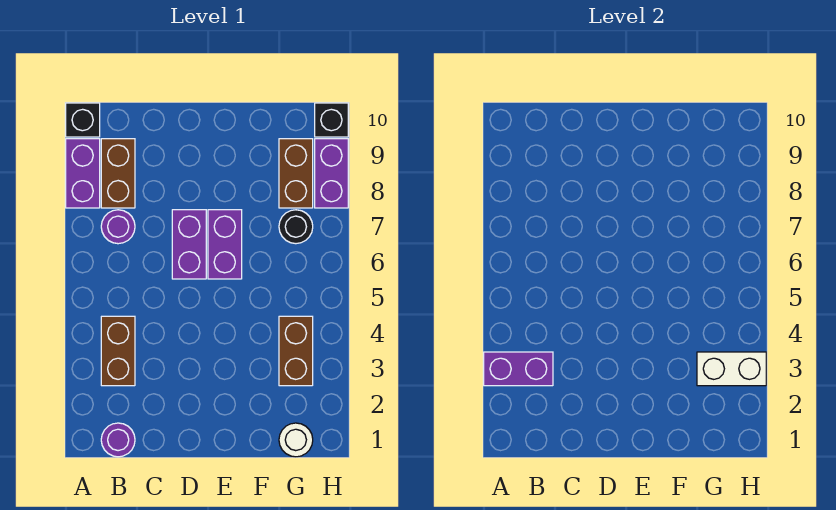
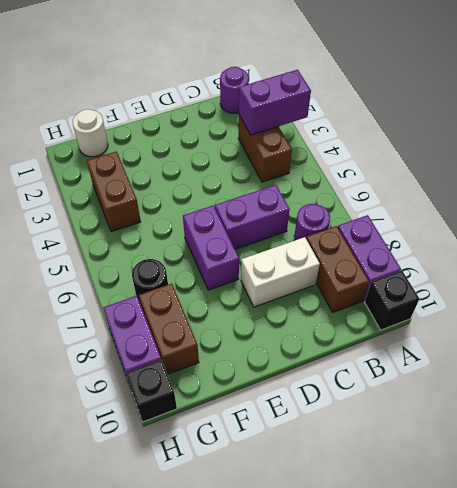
purple brick D6:D7 level 1 -> purple brick C6:D6 level 1
white brick G3:H3 level 2 -> white brick C8:D8 level 1

